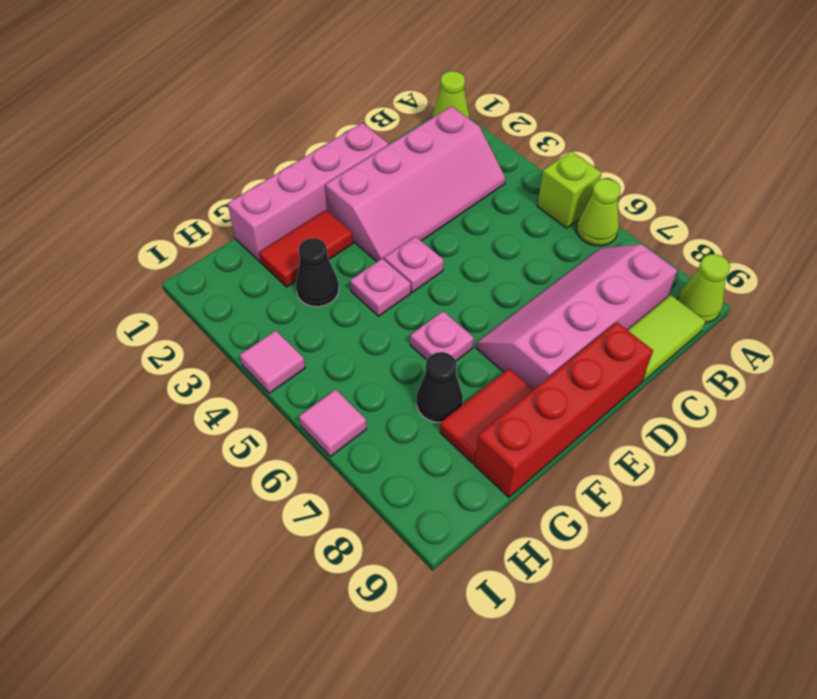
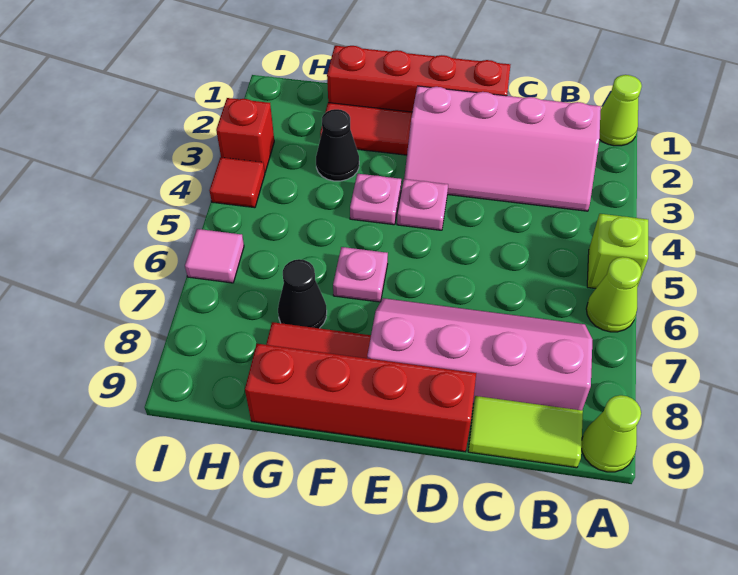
pink brick D1:G1 level 1 -> red brick D1:G1 level 1
none -> red brick I3 level 1
pink tile I4 level 1 -> red tile I4 level 1

